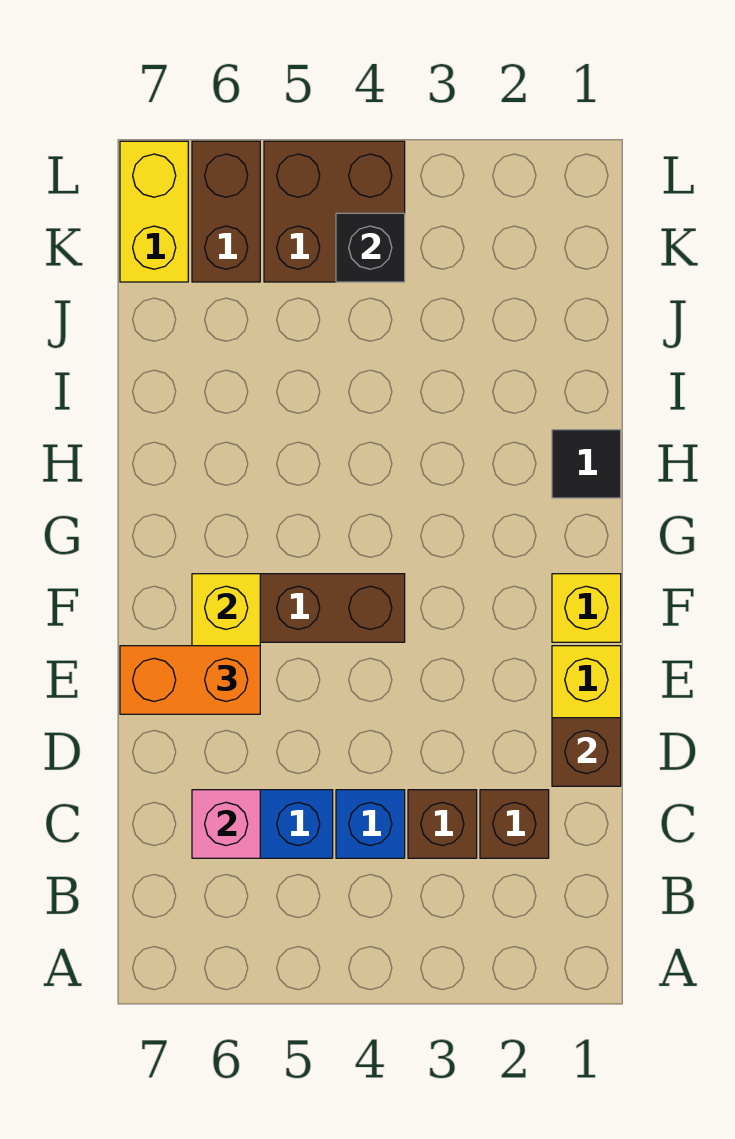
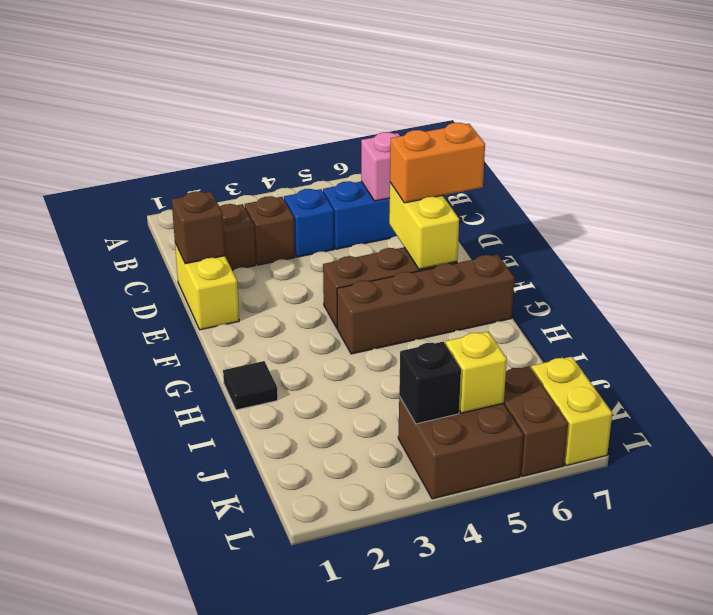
yellow brick F1 level 1 -> yellow brick K5 level 2
none -> brown brick G4:G7 level 1

